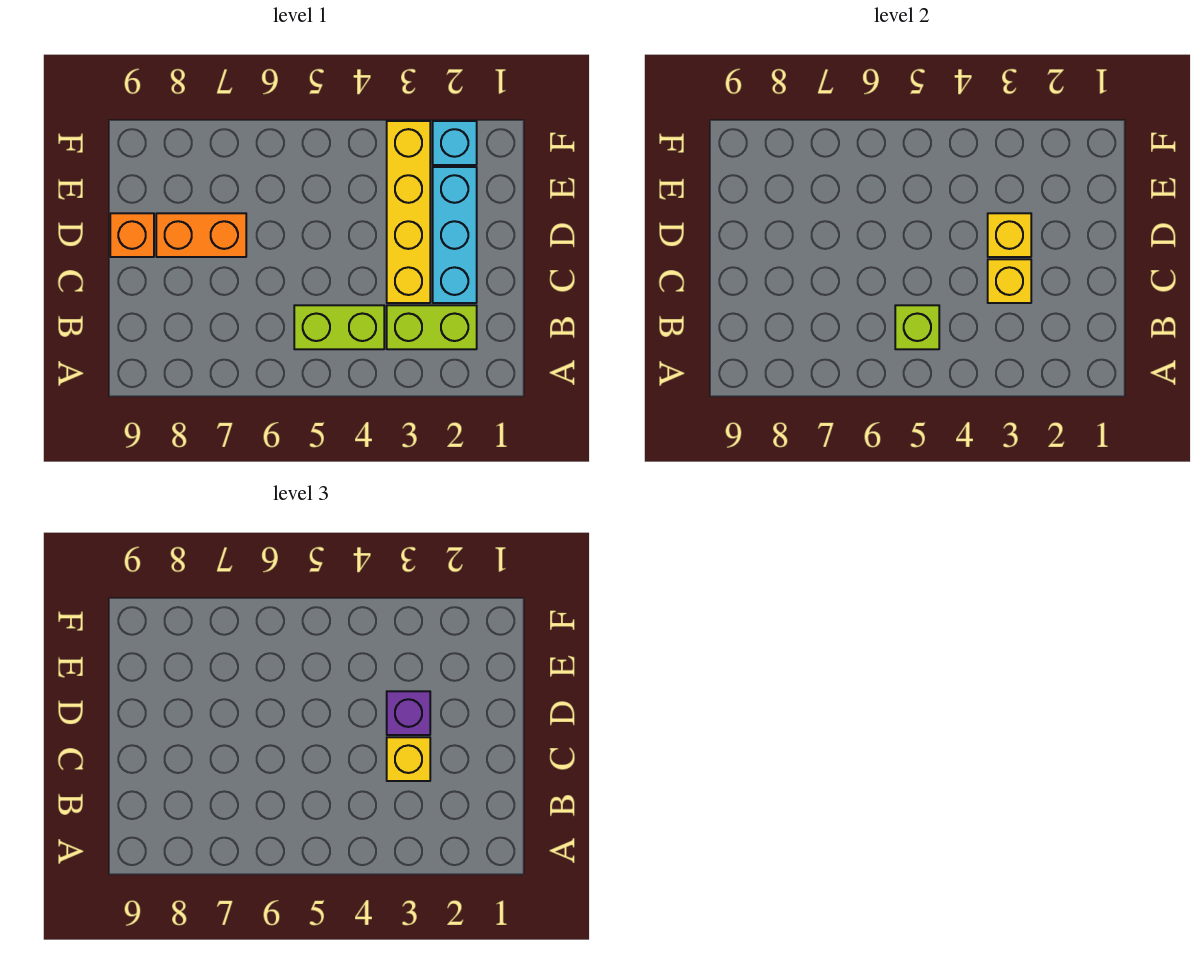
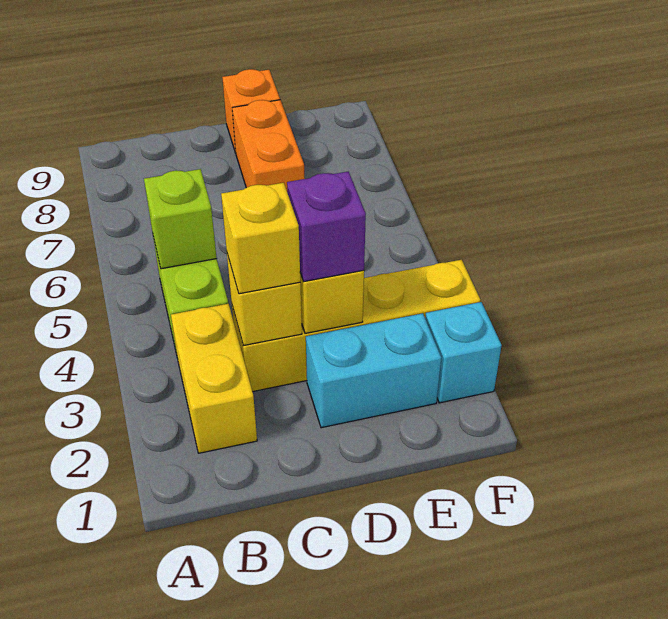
lime brick B2:B3 level 1 -> yellow brick B2:B3 level 1
cyan brick C2:E2 level 1 -> cyan brick D2:E2 level 1

